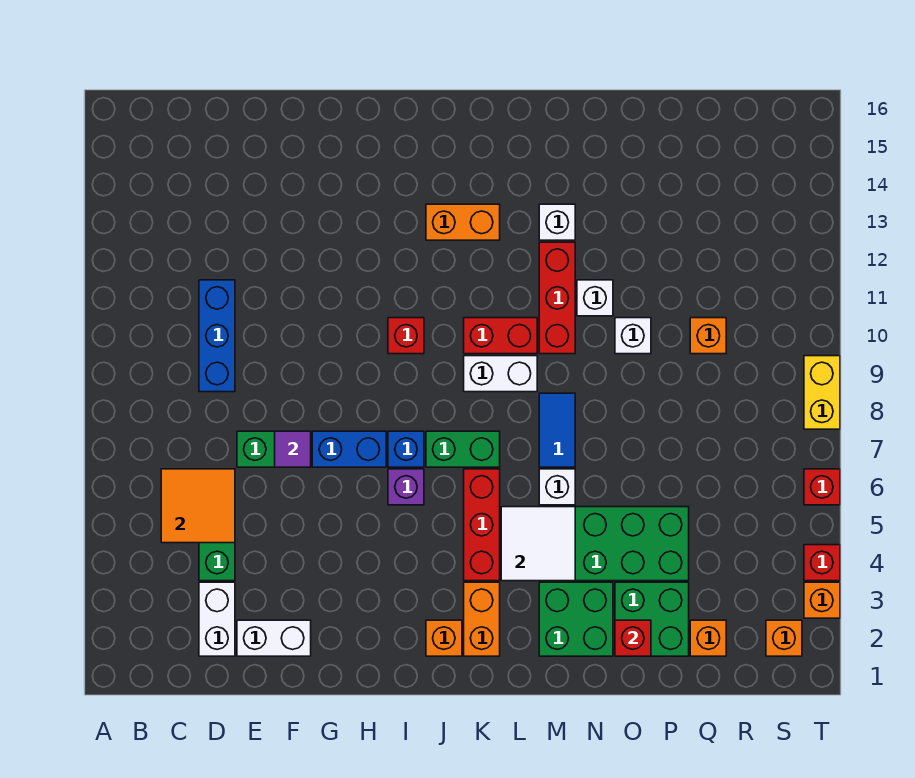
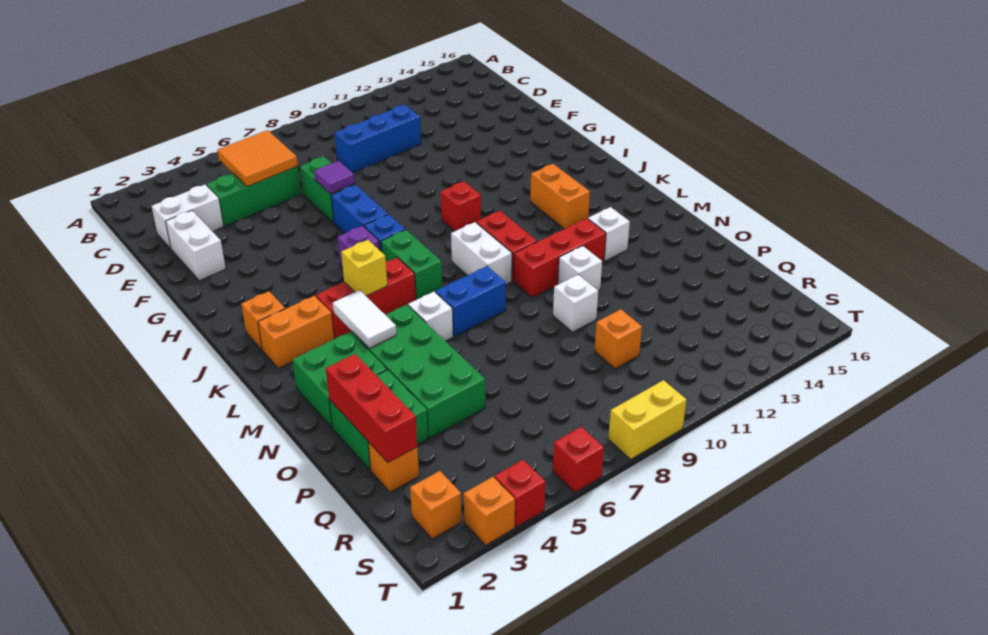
none -> yellow brick K5 level 2
white tile L4:M5 level 2 -> white tile L4:M4 level 2
blue tile M7:M8 level 1 -> blue brick M7:M8 level 1
red brick O2 level 2 -> red brick O2:Q2 level 2

